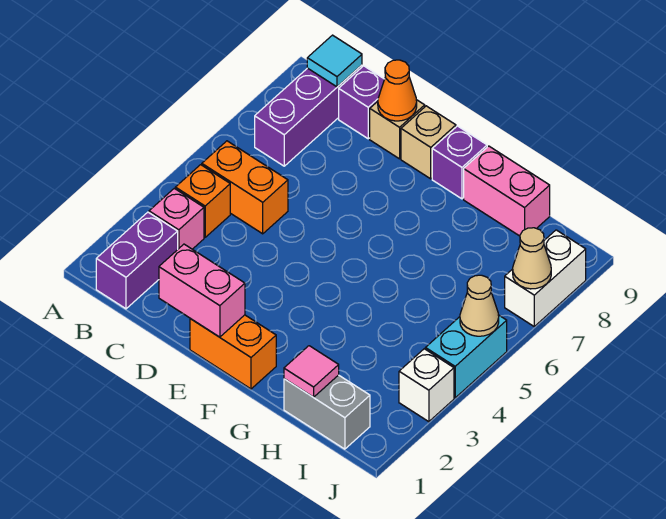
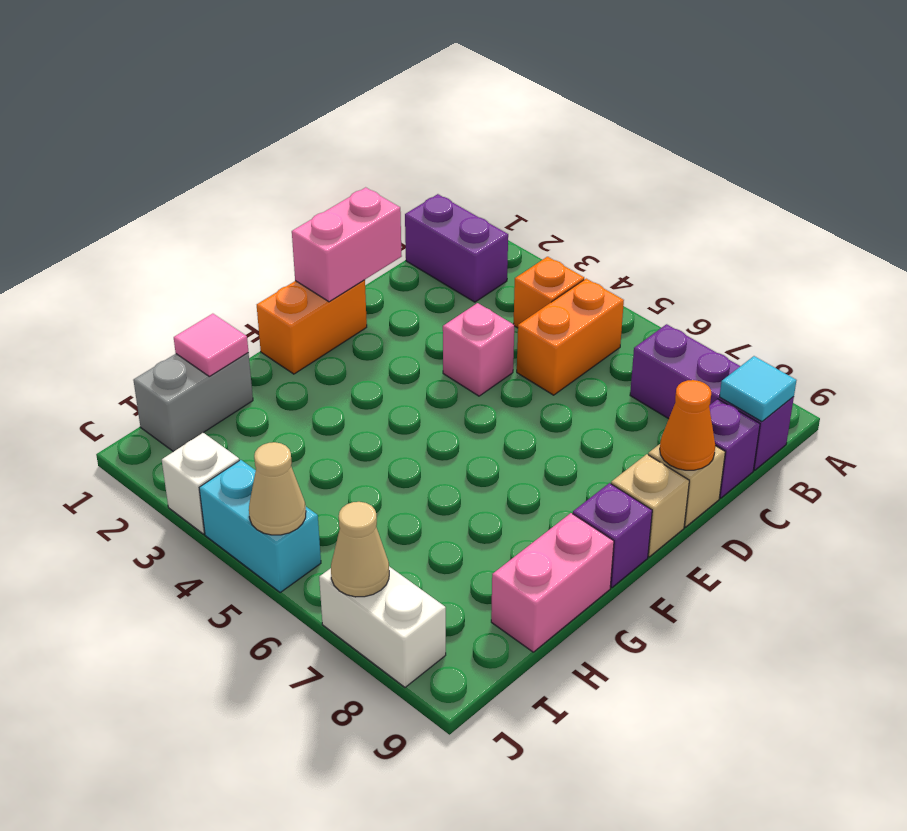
pink brick B3 level 1 -> pink brick D4 level 1

